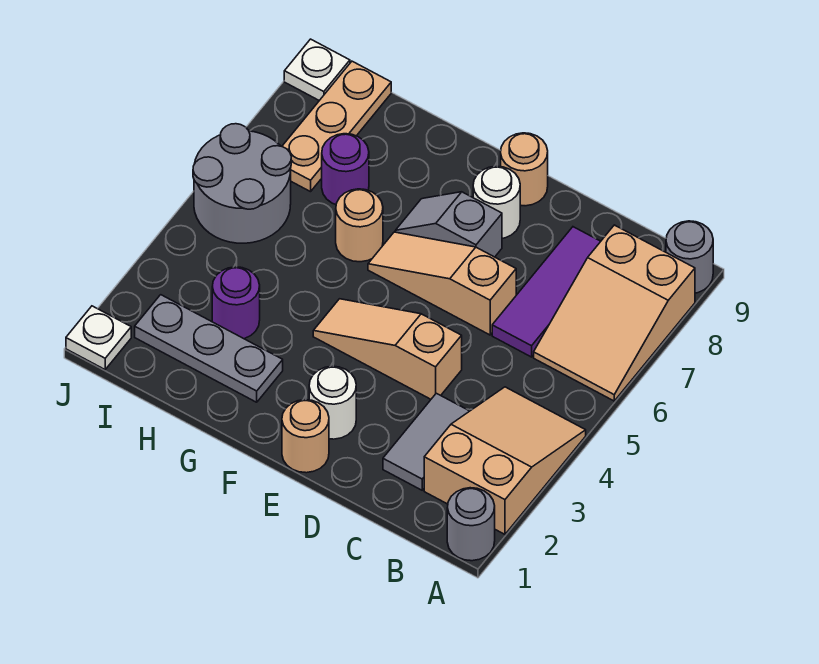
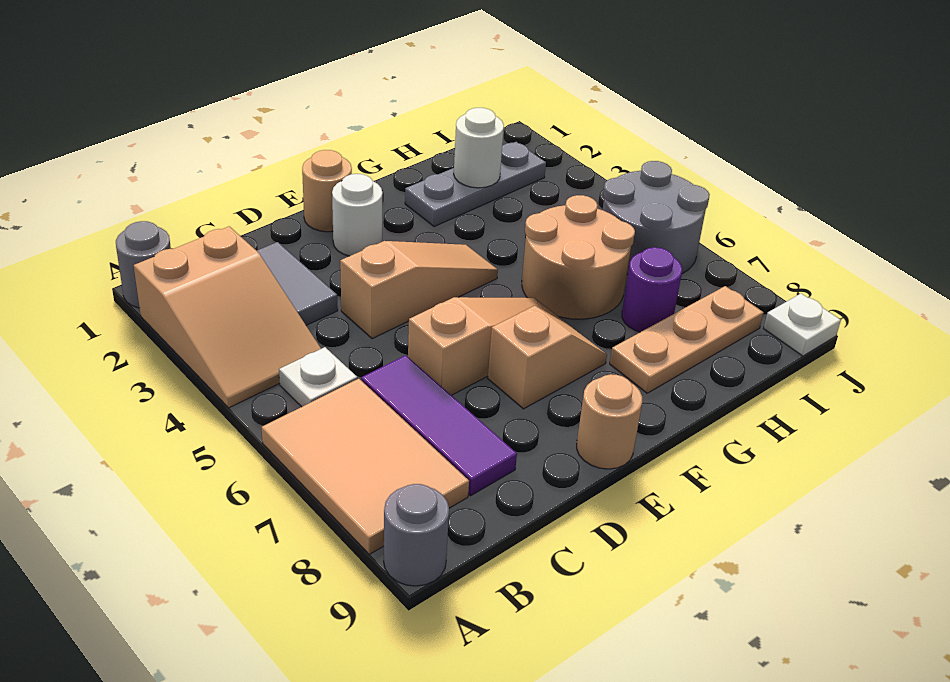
tan slope A6:B8 level 1 top 8 -> tan tile A6:B8 level 1
grey slope E7:F7 level 1 top E -> tan slope E7:F7 level 1 top E
white round brick E8 level 1 -> white round brick H2 level 2
tan round brick G6 level 1 -> tan round brick G5:H6 level 1
purple round brick H3 level 1 -> none
tan plate I7:I9 level 1 -> tan plate G8:I8 level 1
white plate J1 level 1 -> white plate B5 level 1

